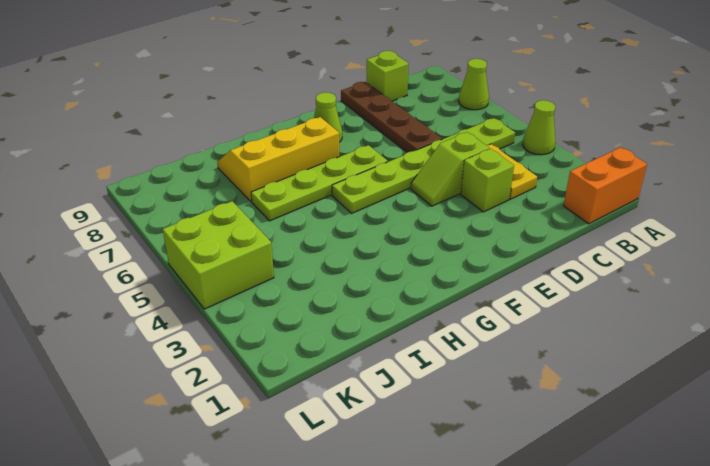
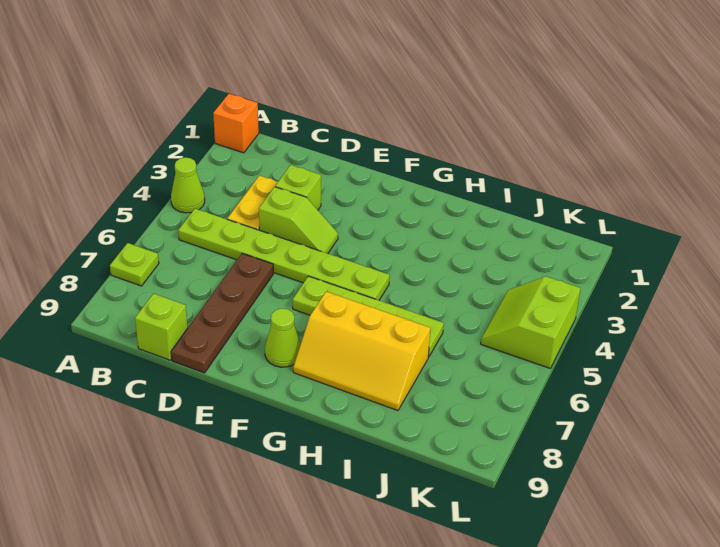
orange brick A1:B1 level 1 -> orange brick A1 level 1
lime cone A7 level 1 -> lime plate A7 level 1
lime brick K4:L5 level 1 -> lime slope K4:L5 level 1 top L

